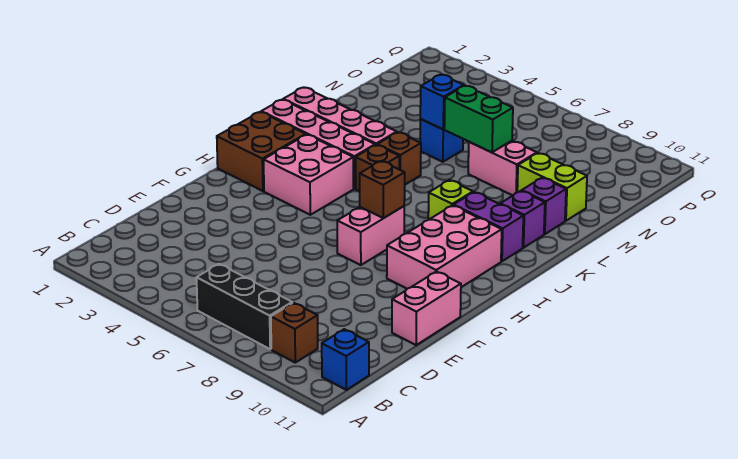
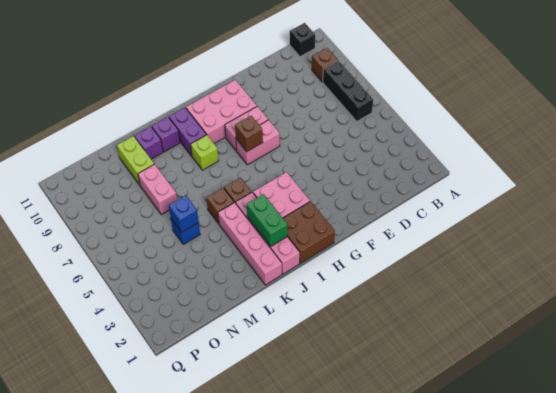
blue brick B11 level 1 -> black brick B11 level 1
pink brick E11:F11 level 1 -> pink brick G8:H8 level 1
green brick M6:M7 level 2 -> green brick J2:J3 level 2

